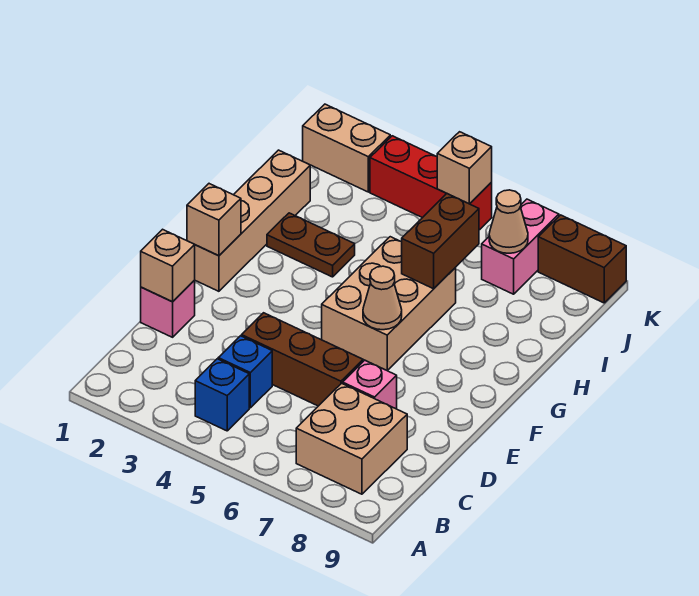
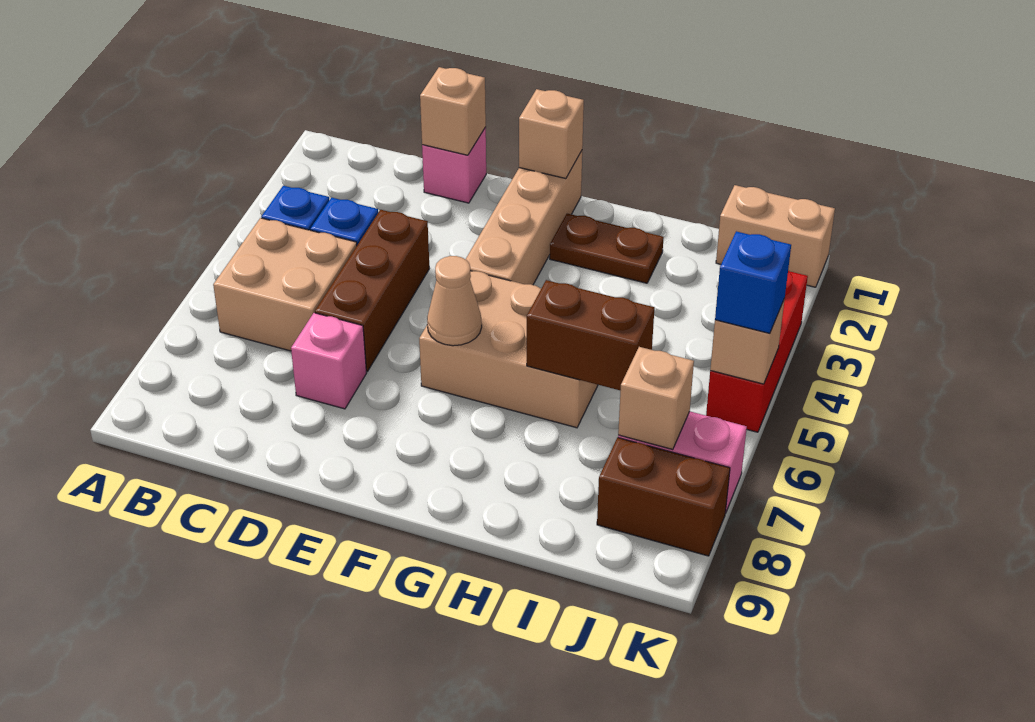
tan brick B7:C8 level 1 -> tan brick B5:C6 level 1
tan brick F1:I1 level 1 -> tan brick F1:F4 level 1
brown plate H2:H3 level 1 -> brown plate G2:H2 level 1
tan cone J7 level 2 -> tan brick J7 level 2
tan brick K1:K2 level 1 -> tan brick J1:K1 level 1
none -> blue brick K5 level 3
brown brick K8:K9 level 1 -> brown brick J8:K8 level 1

